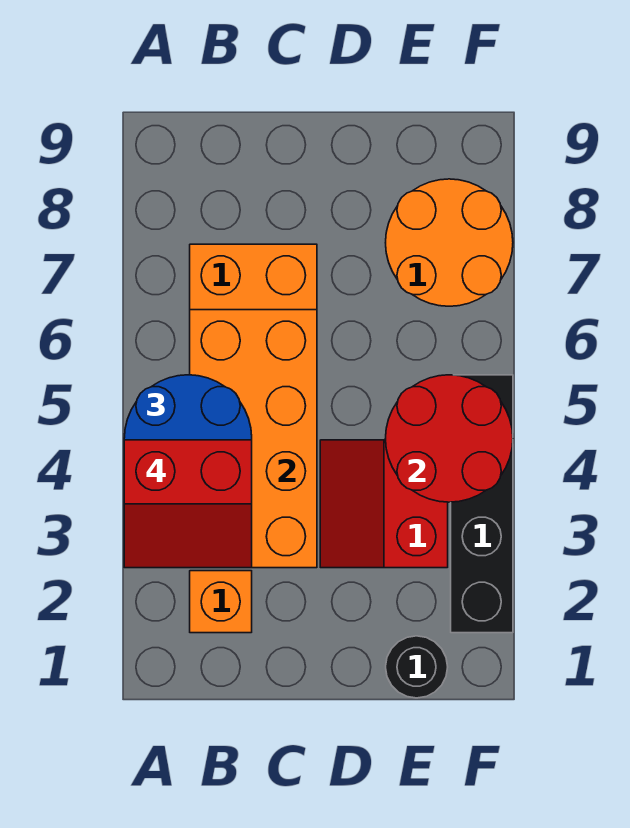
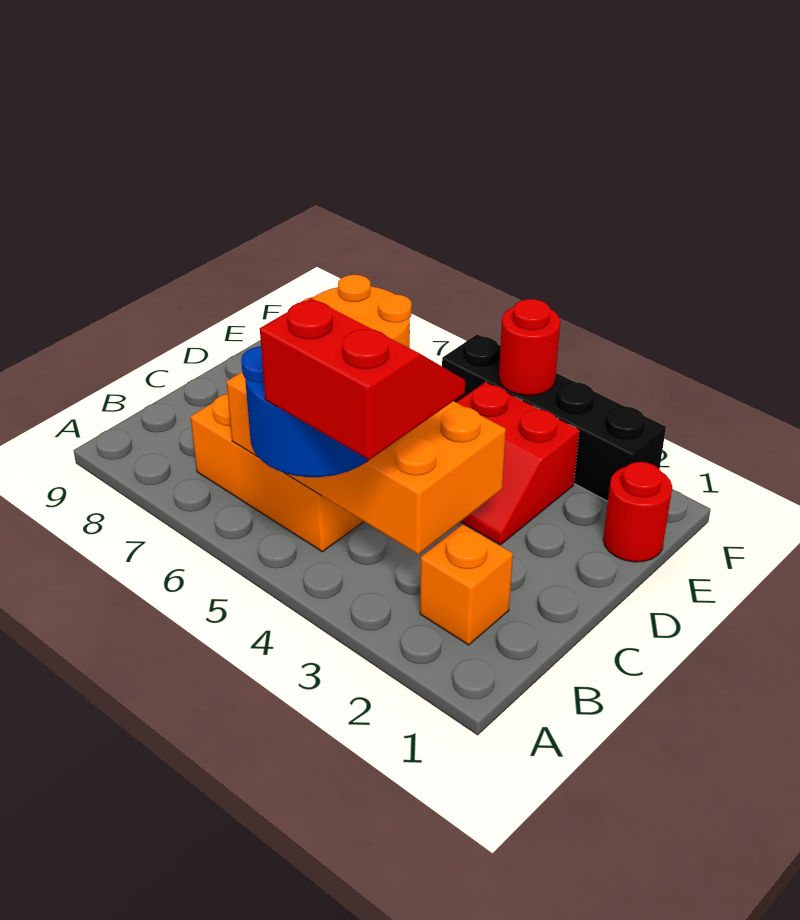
red slope A3:B4 level 4 top 4 -> red slope A3:B4 level 4 top A
black round brick E1 level 1 -> red round brick E1 level 1
red round brick E4:F5 level 2 -> red round brick F4 level 2

